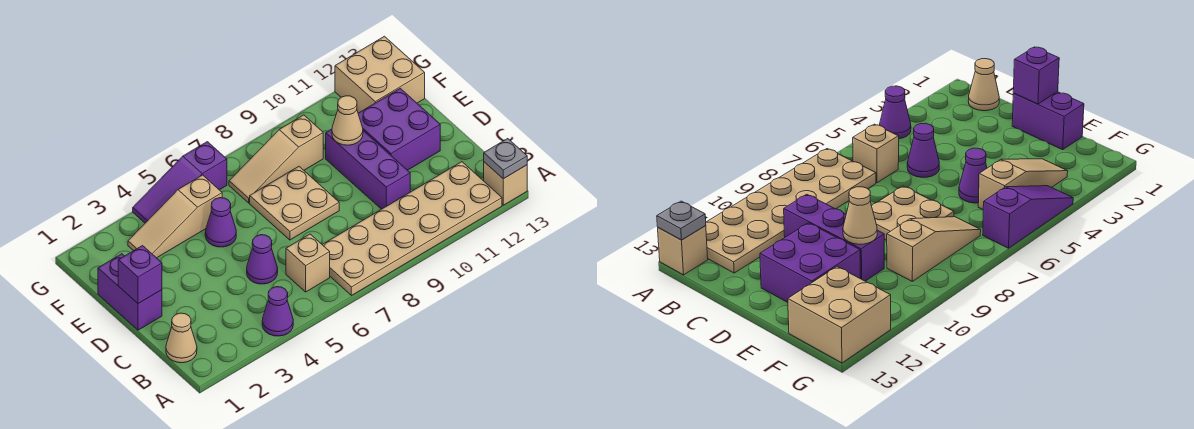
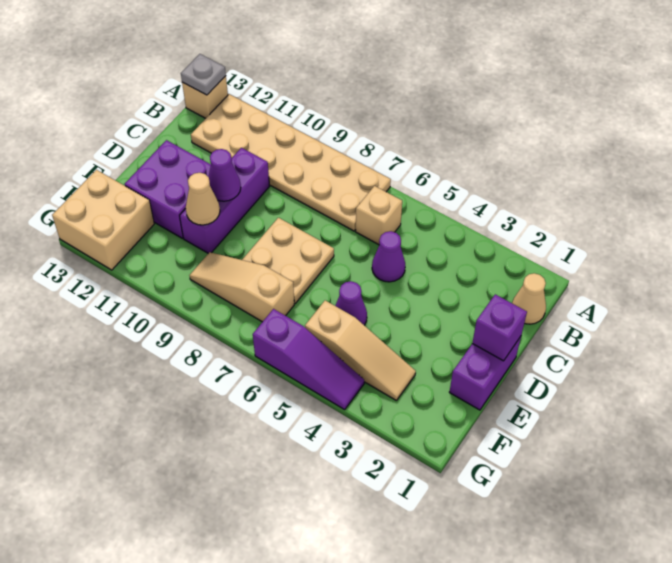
purple cone A4 level 1 -> purple cone D10 level 2
tan slope F7:F9 level 1 top 9 -> tan slope F7:F9 level 1 top 7

